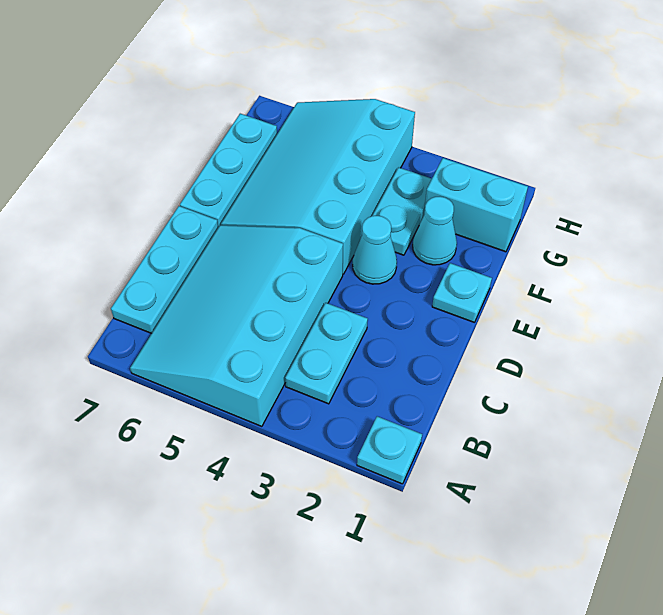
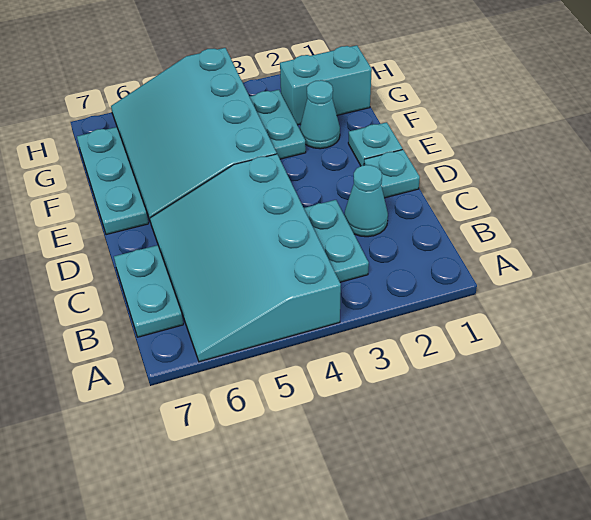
cyan plate A1 level 1 -> cyan plate D1 level 1
cyan plate B7:D7 level 1 -> cyan plate B7:C7 level 1
cyan cone E3 level 1 -> cyan cone C2 level 1

